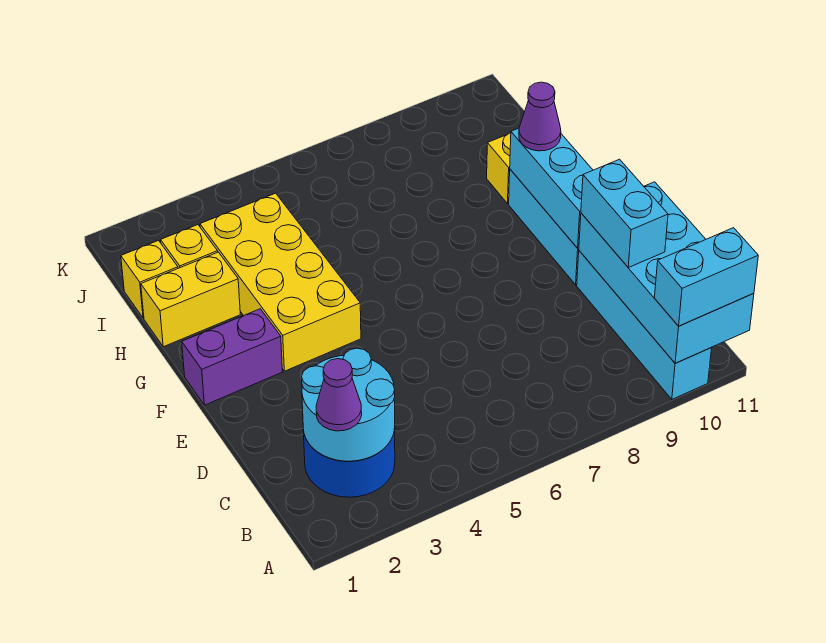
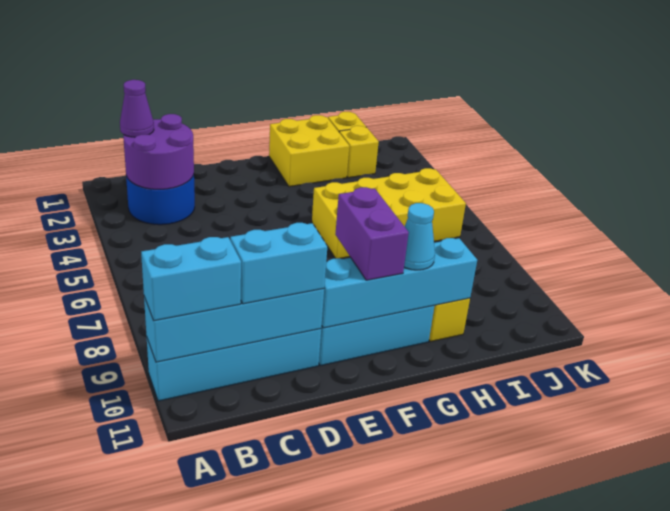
cyan brick A10:D11 level 2 -> cyan brick A10:D10 level 2
cyan brick A10:A11 level 3 -> cyan brick A10:B10 level 3
cyan round brick B2:C3 level 2 -> purple round brick B2:C3 level 2
cyan brick E10:G10 level 2 -> cyan brick E10:H10 level 2
purple brick F1:F2 level 1 -> purple brick F9:F10 level 3
yellow brick F3:I4 level 1 -> yellow brick G5:J6 level 1
purple cone G10 level 3 -> cyan cone G10 level 3
yellow brick H1:H2 level 1 -> yellow brick G1:H2 level 1

